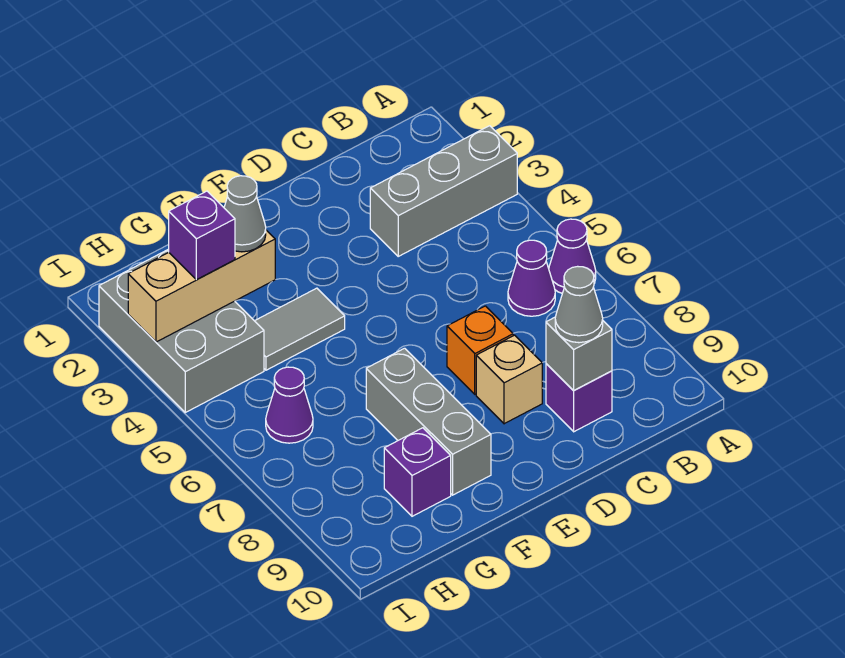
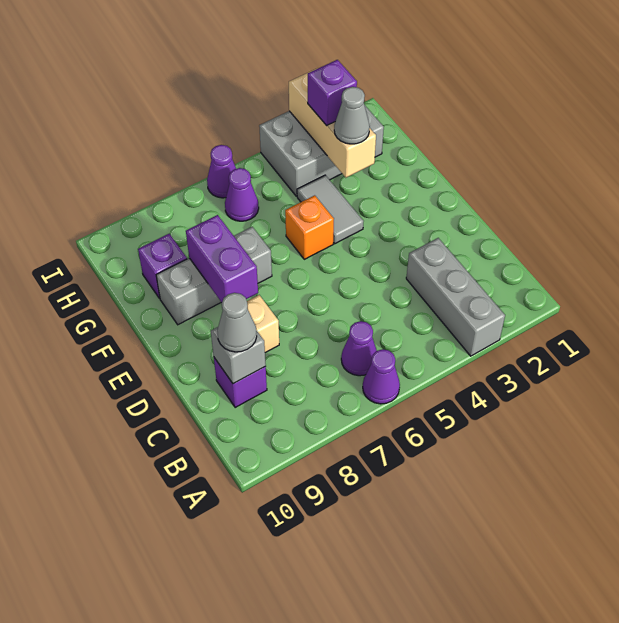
orange brick D7 level 1 -> orange brick F5 level 1
none -> purple brick E8:F8 level 2
none -> purple cone I6 level 1

